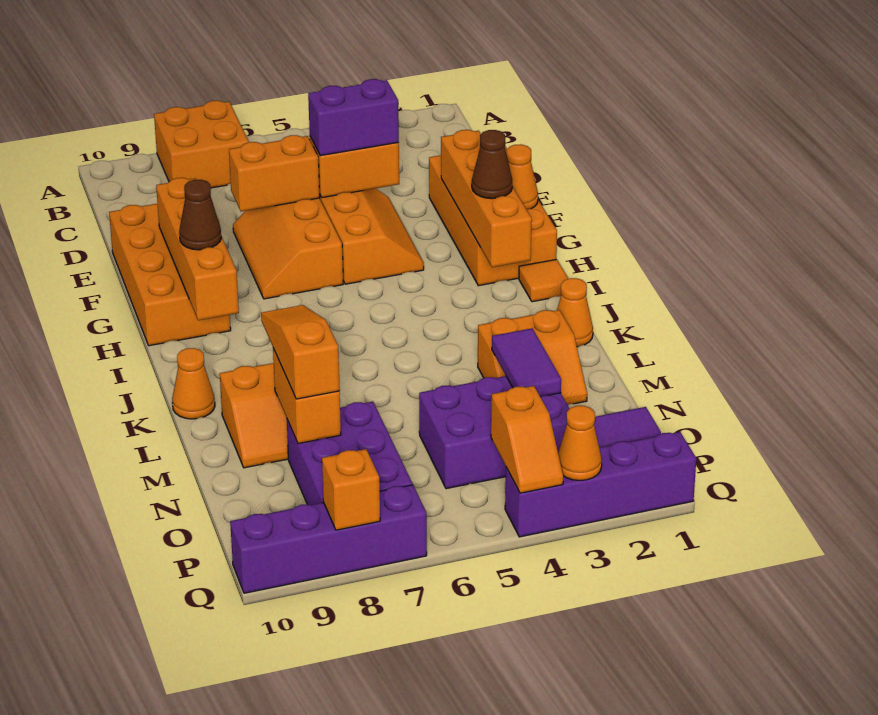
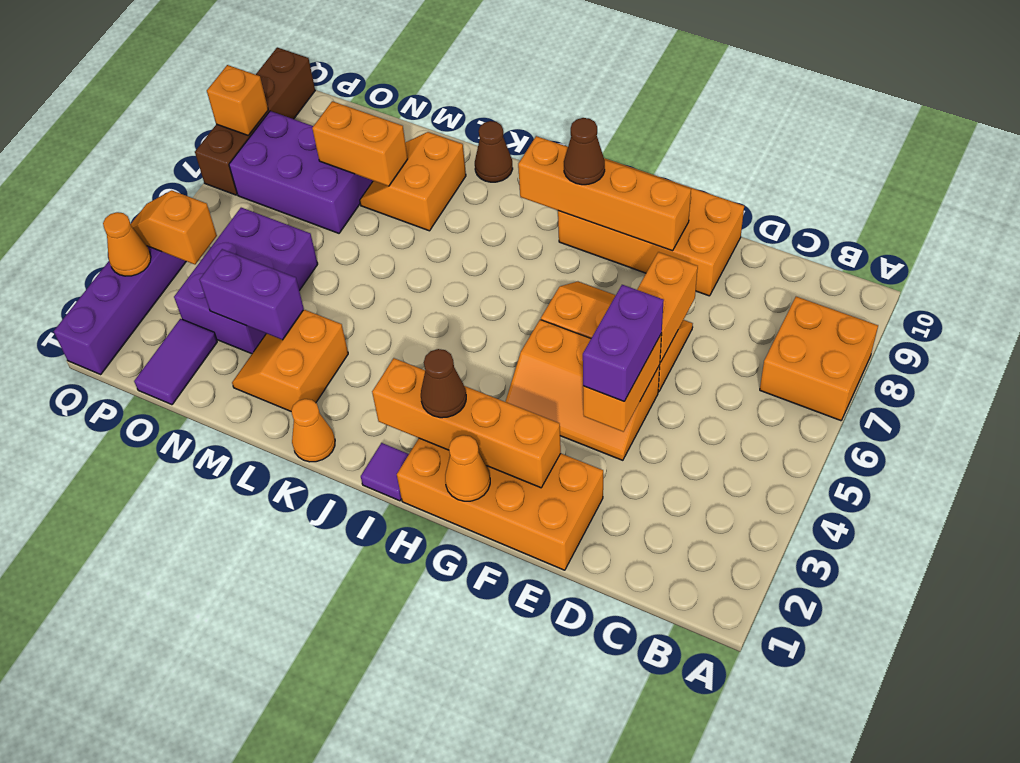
orange tile I1 level 1 -> purple tile I1 level 1
orange cone K10 level 1 -> brown cone K10 level 1
orange slope L8:N8 level 3 top N -> none
purple tile M3:N3 level 2 -> purple brick M3:N3 level 2
purple brick Q7:Q10 level 1 -> brown brick Q7:Q10 level 1

